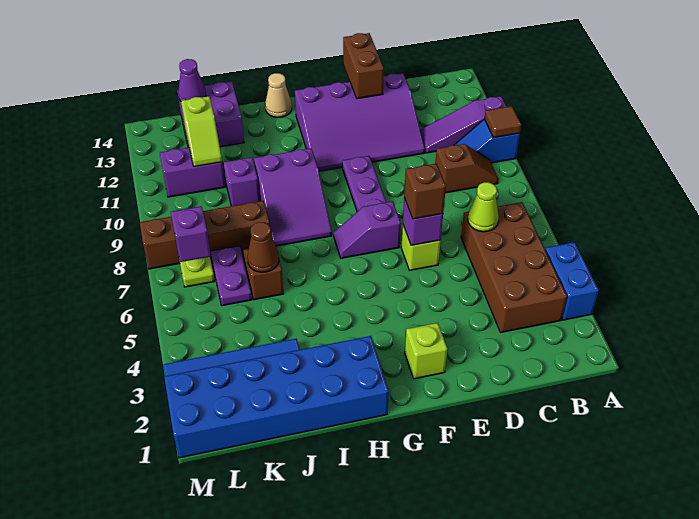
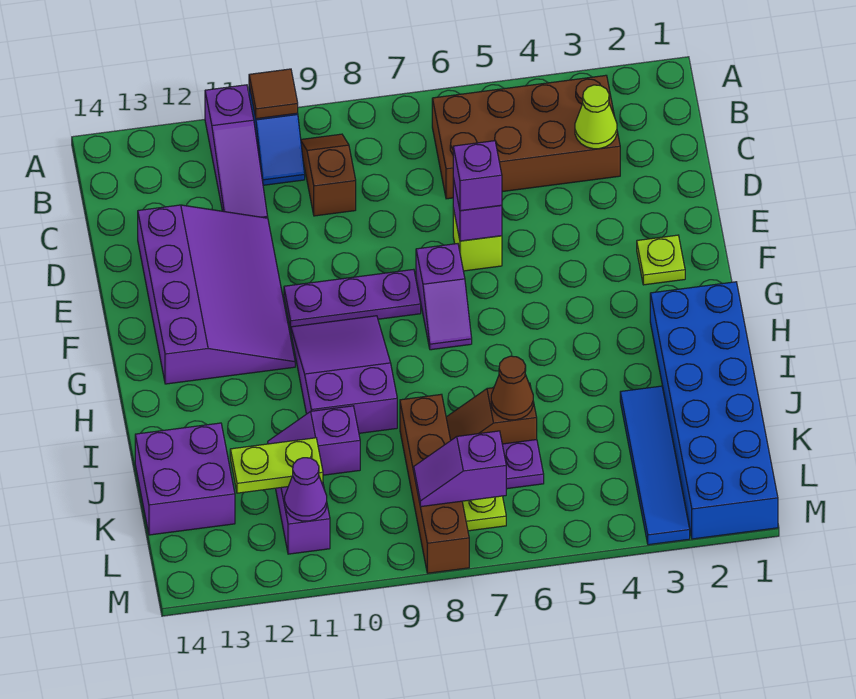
blue brick A3:A4 level 1 -> none
lime cone C6 level 2 -> lime cone C3 level 2
brown brick E6 level 3 -> purple brick E6 level 3
brown brick E13:E14 level 2 -> none
lime brick F2 level 1 -> lime plate F2 level 1
purple slope H8:I10 level 1 top 10 -> purple slope G9:I10 level 1 top I
tan cone H14 level 1 -> none
lime slope K11:K12 level 2 top 12 -> lime plate K11:K12 level 2
purple cone K14 level 2 -> purple cone L11 level 2

